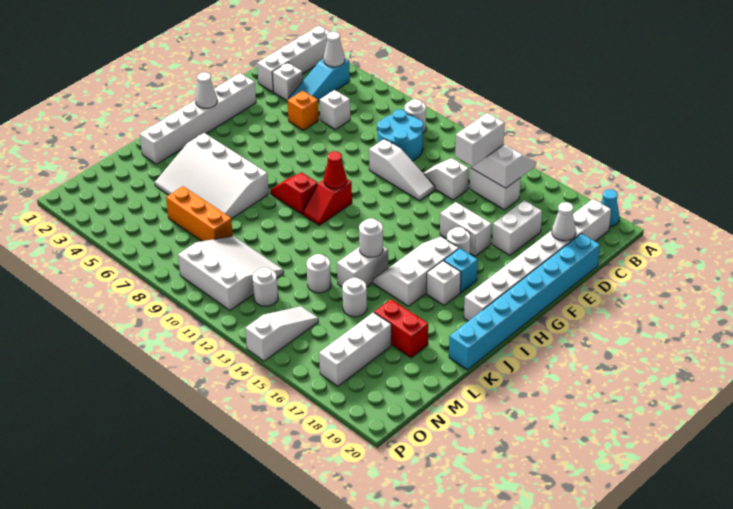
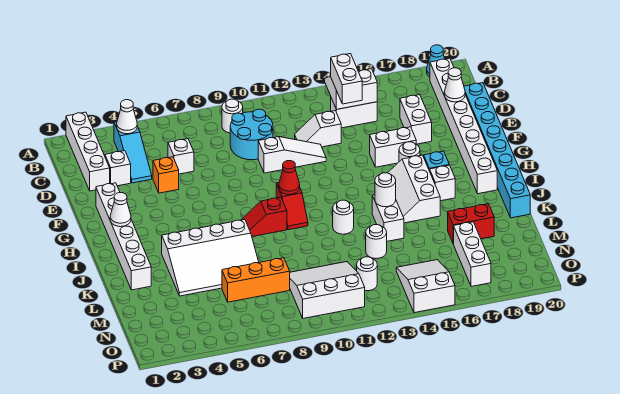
white round brick L15 level 1 -> white round brick J12 level 1
white slope N14:P14 level 1 top P -> white slope N14:P15 level 1 top P

